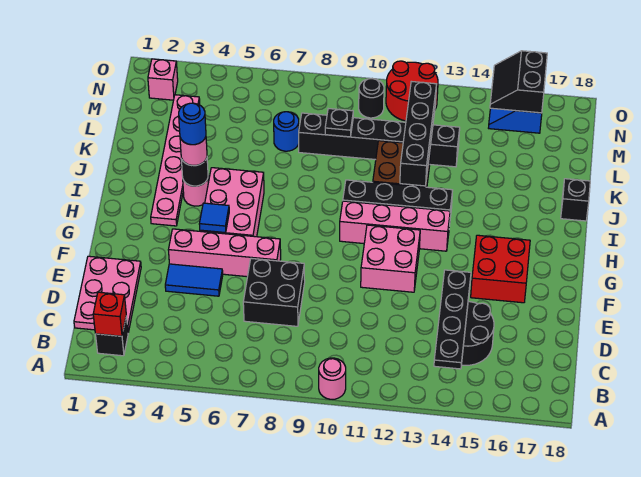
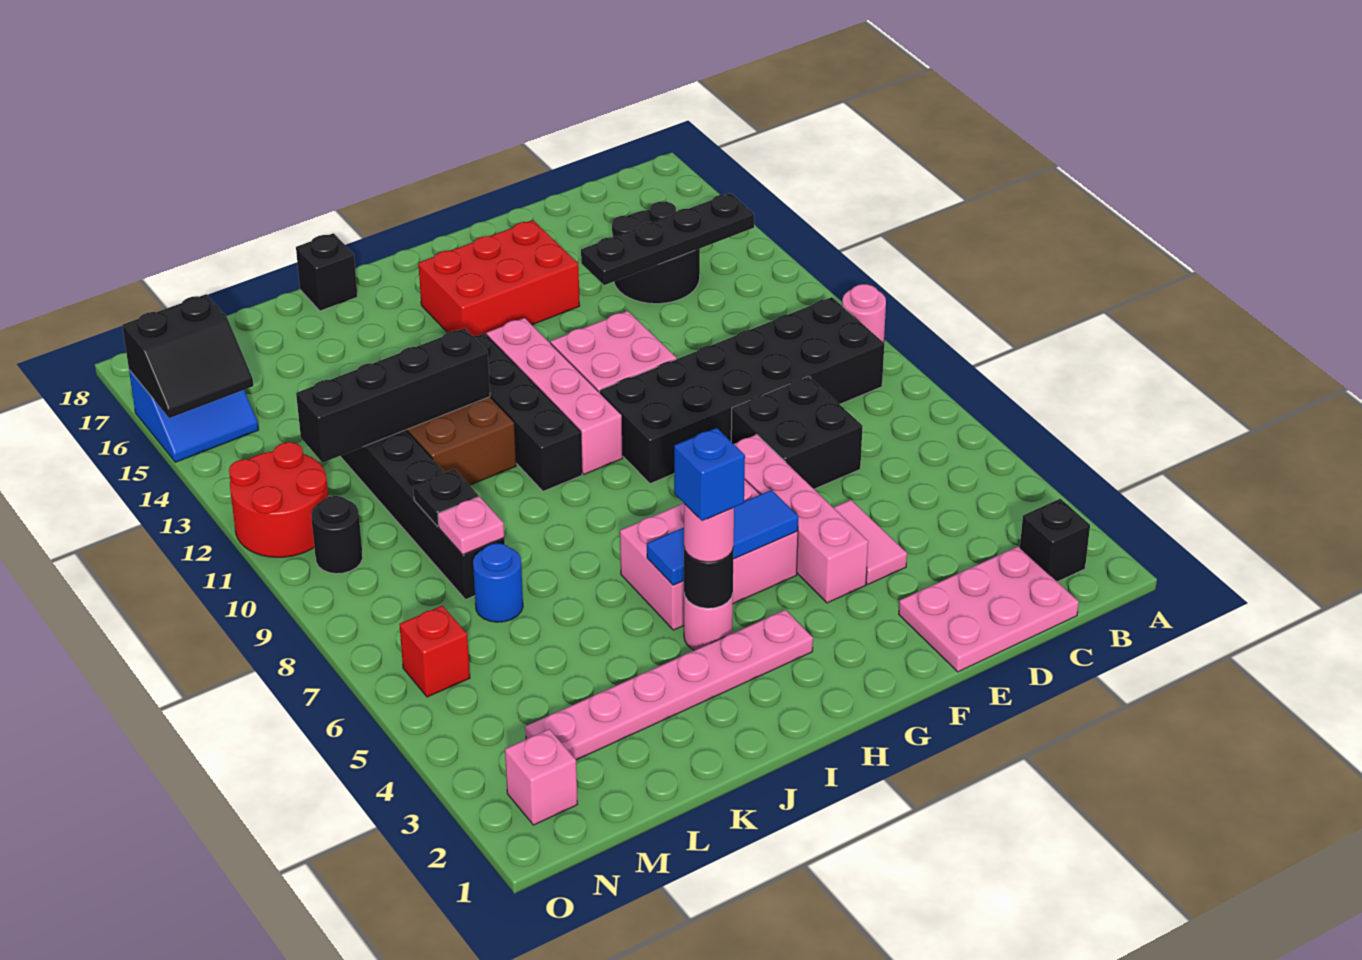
red brick B2 level 2 -> red brick N6 level 1
none -> black brick B9:G10 level 1
blue tile E4:E5 level 1 -> pink tile E4:E5 level 1
red brick F15:G16 level 1 -> red brick F15:H16 level 1
blue tile G5 level 2 -> blue tile G5:I5 level 2
blue round brick I4 level 4 -> blue brick I4 level 4
none -> pink plate L8 level 2

